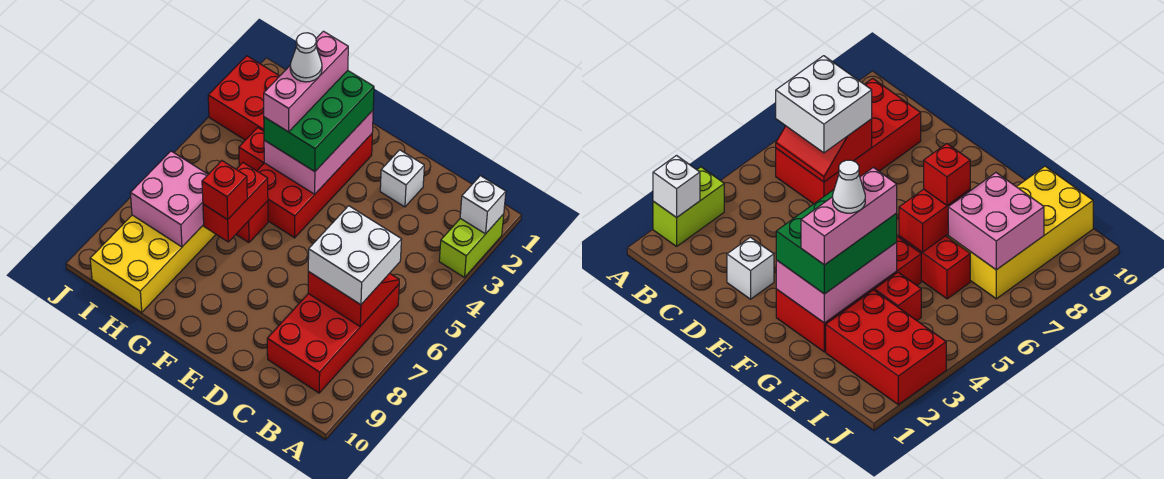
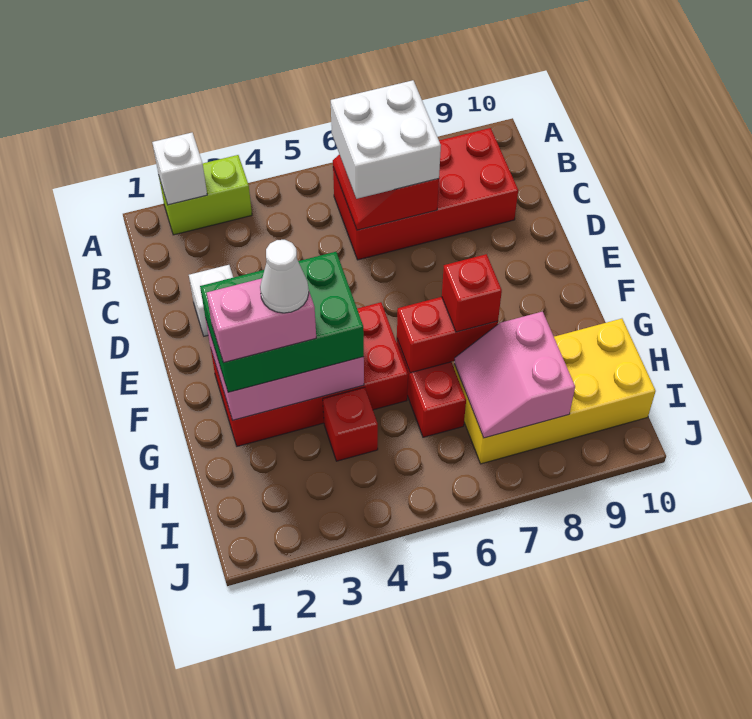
pink brick G2:G4 level 4 -> pink brick G2:G3 level 4
red brick H2:J3 level 1 -> none
pink brick H7:I8 level 2 -> pink slope H7:I8 level 2 top 8

